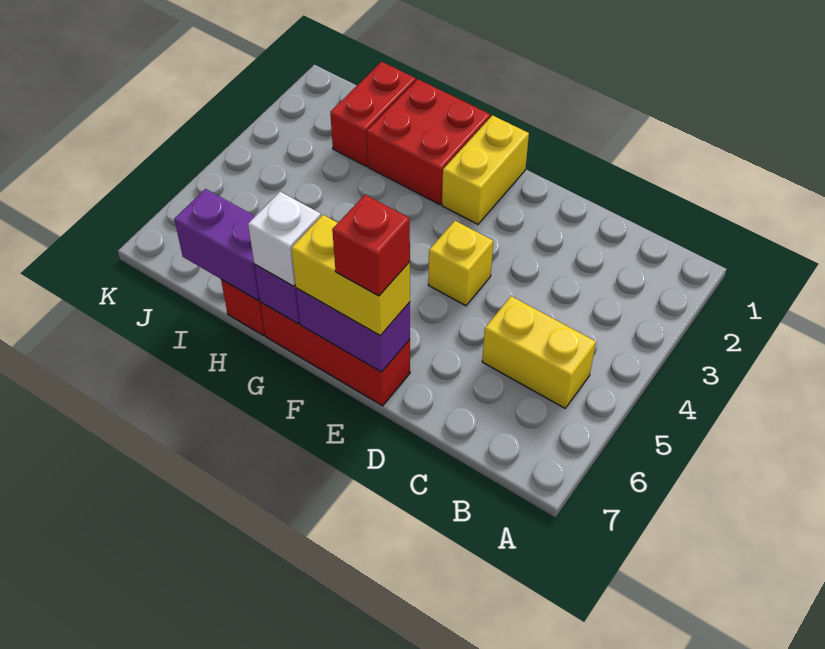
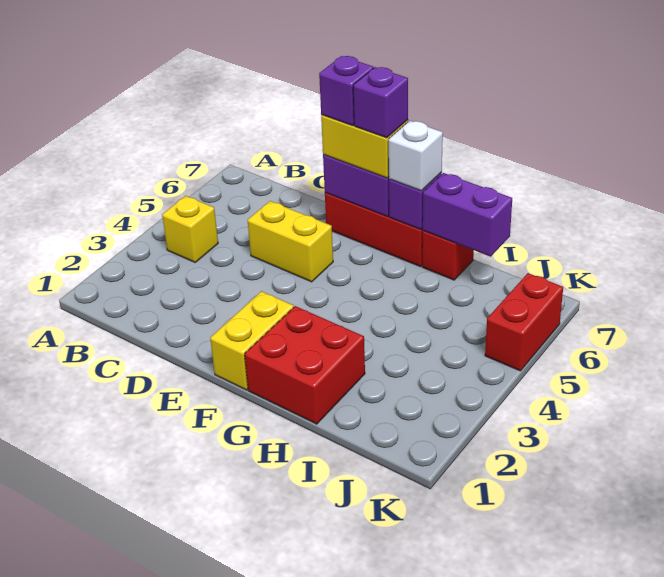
yellow brick B5:C5 level 1 -> yellow brick D5:E5 level 1
yellow brick E4 level 1 -> yellow brick B4 level 1
red brick E7 level 4 -> purple brick E7 level 4
none -> purple brick F7 level 4
red brick I1:I2 level 1 -> red brick K5:K6 level 1

